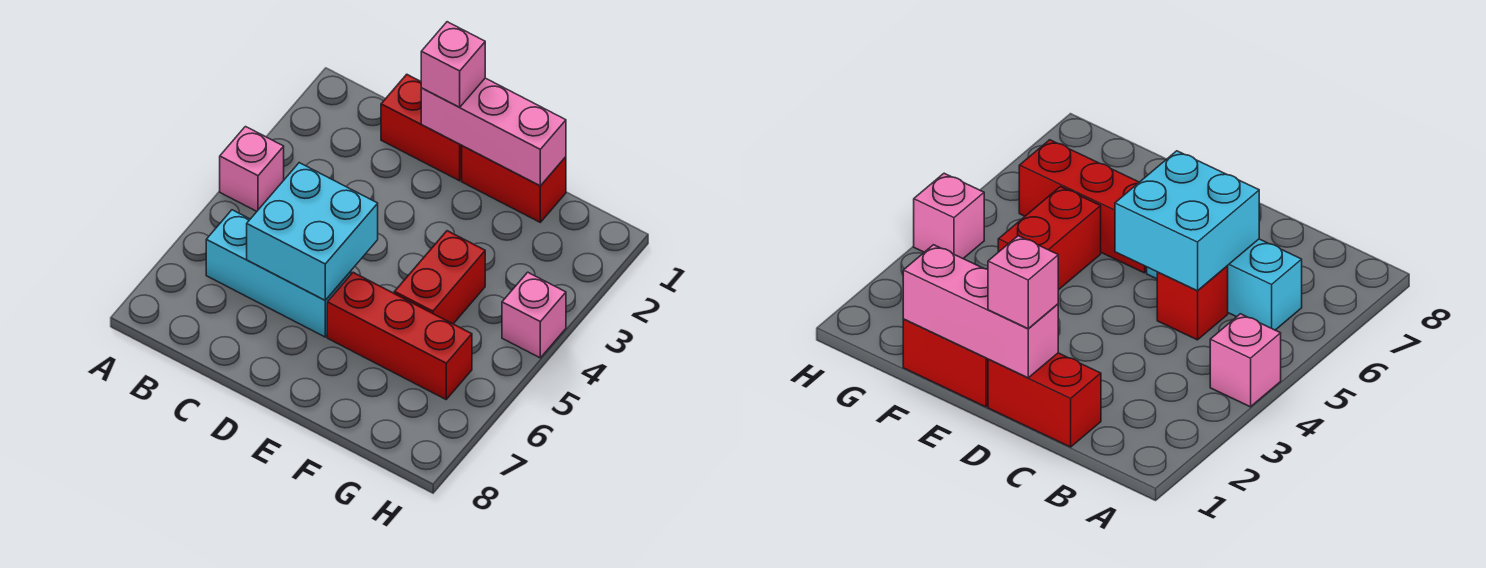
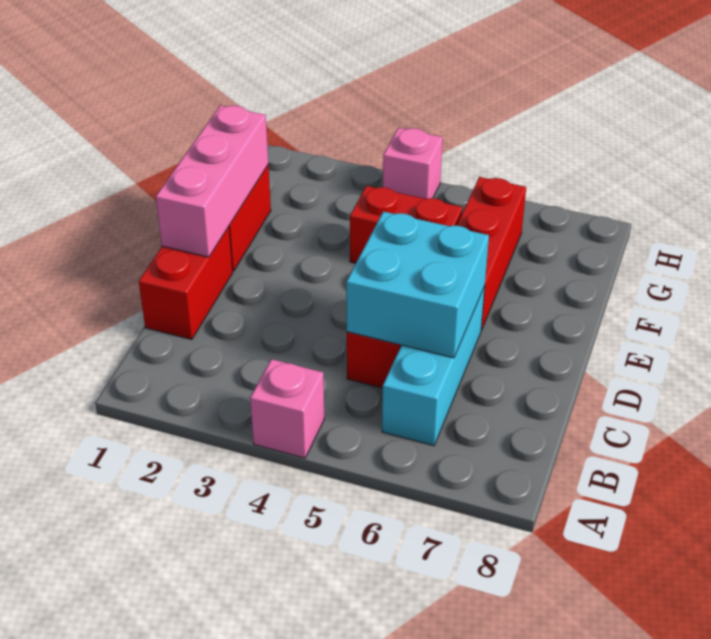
pink brick D1 level 3 -> none

